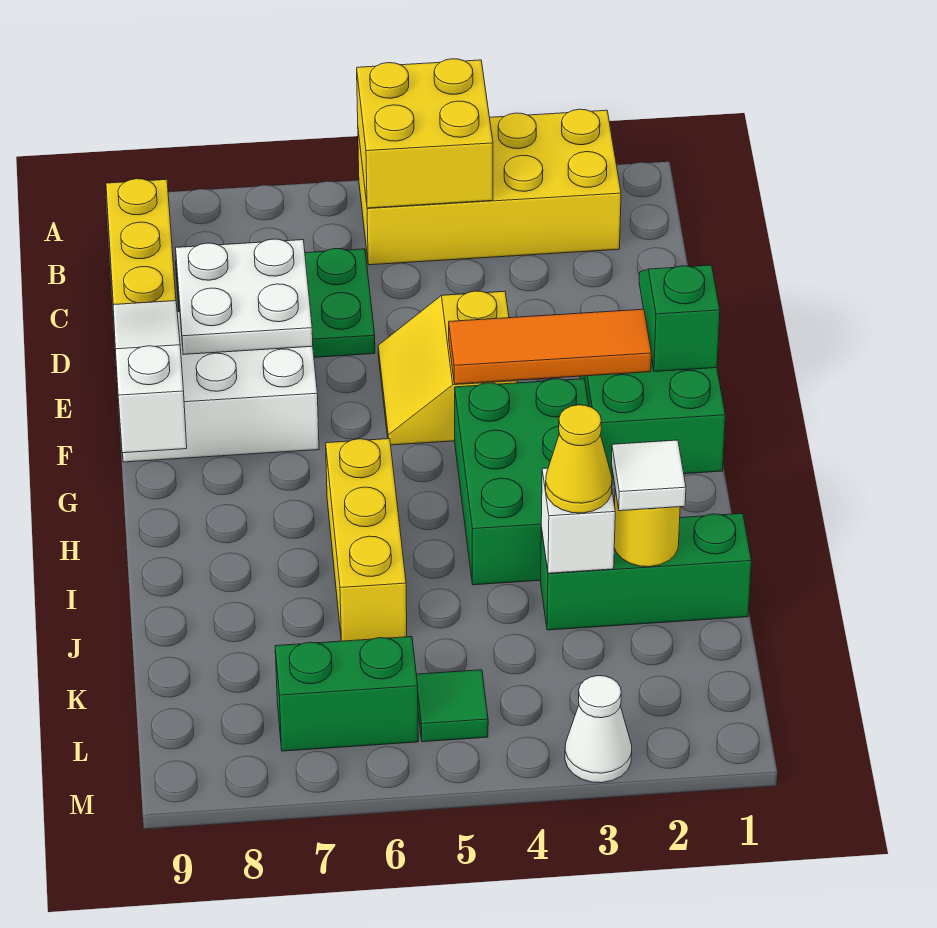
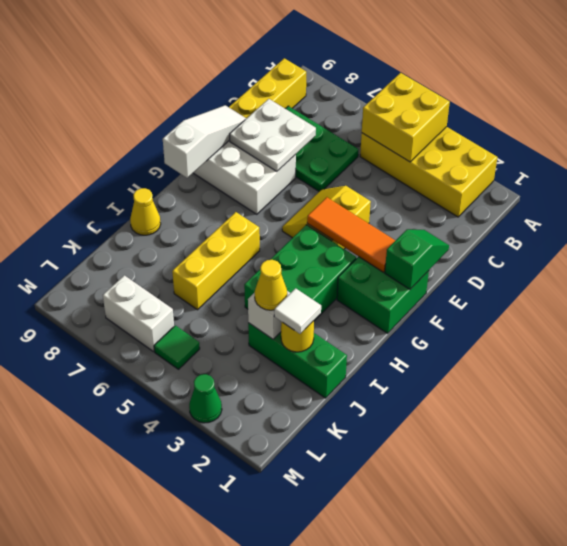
none -> yellow cone I9 level 1
green brick L6:L7 level 1 -> white brick L6:L7 level 1
white cone M3 level 1 -> green cone M3 level 1

